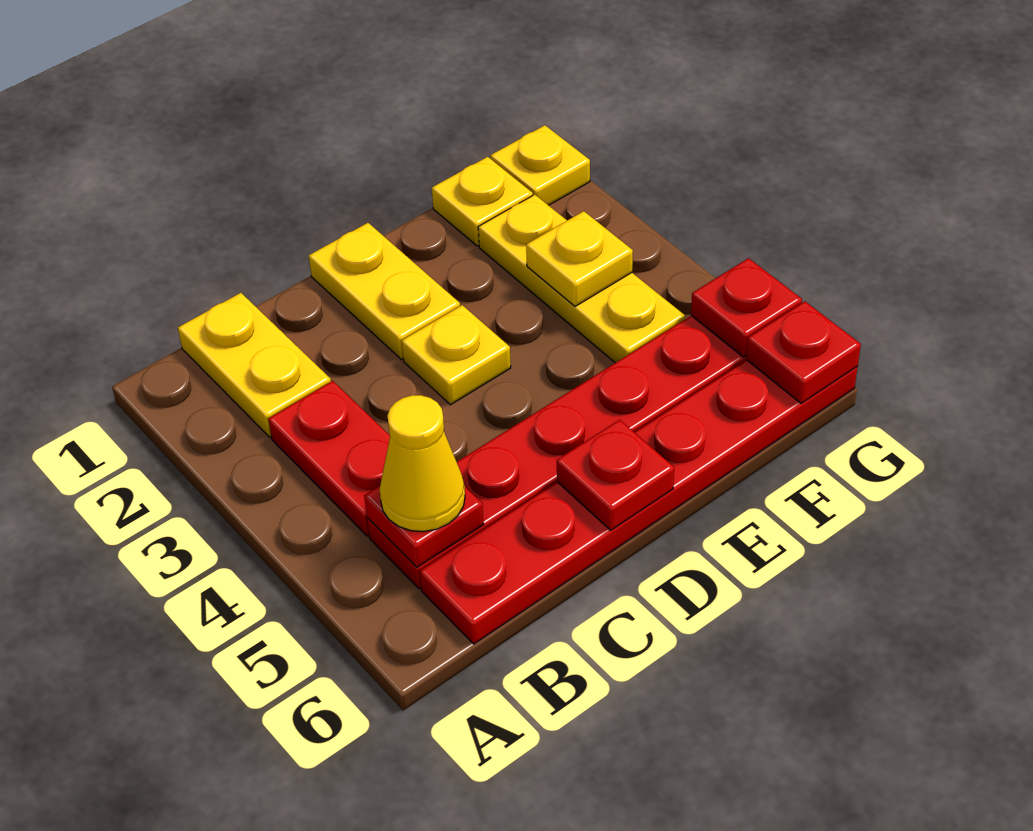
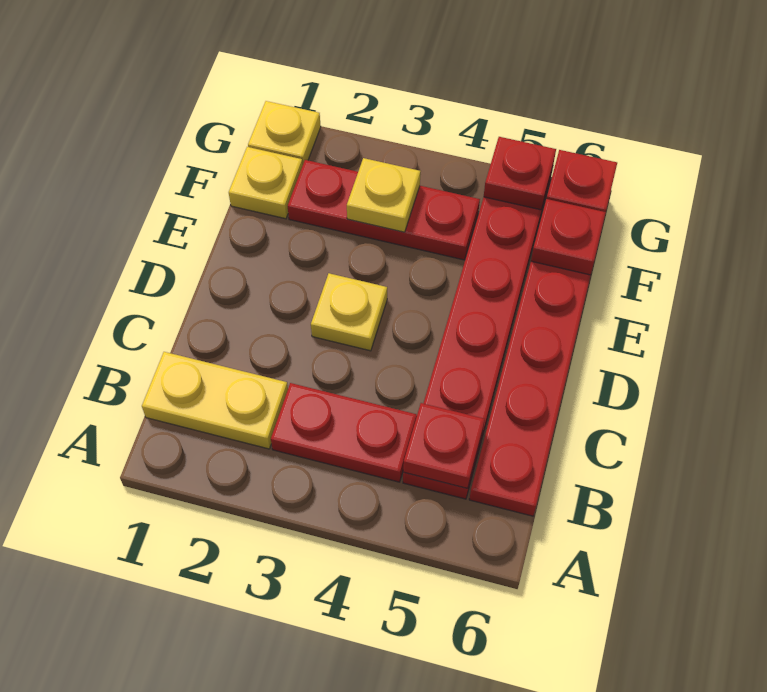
yellow cone B5 level 3 -> none
yellow plate D1:D2 level 1 -> none
red plate D6 level 2 -> red plate F6 level 2
yellow plate F2:F4 level 1 -> red plate F2:F4 level 1

